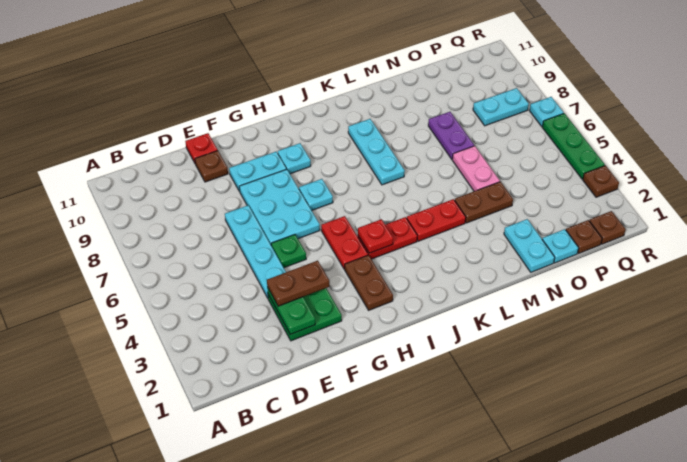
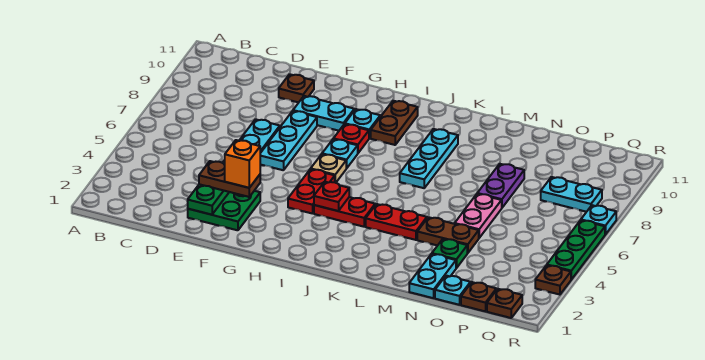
red plate E11 level 1 -> red plate H8 level 1
none -> orange brick F3 level 4
green plate F5 level 1 -> green plate N3 level 1
cyan plate F6:G8 level 1 -> cyan plate F6:F8 level 1
brown plate H2:H3 level 1 -> brown plate I9:I10 level 1
none -> tan plate H6 level 1

